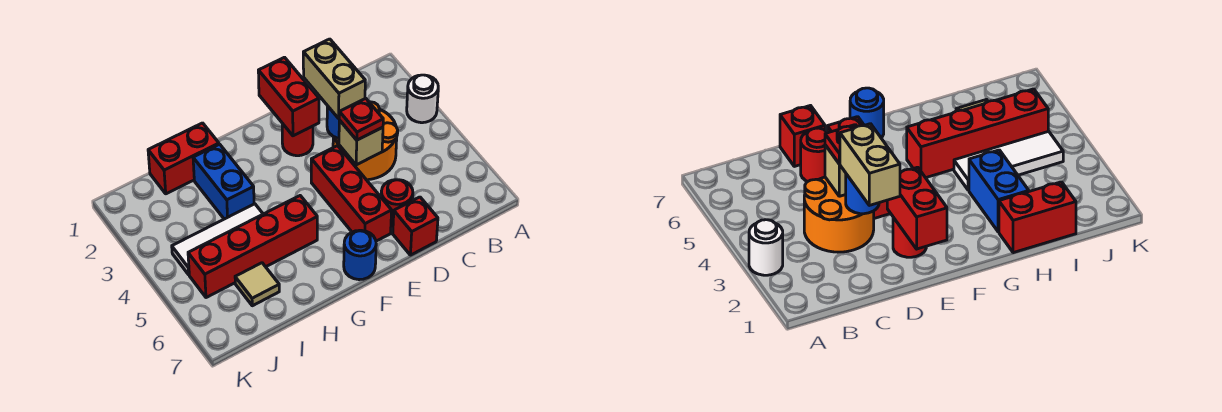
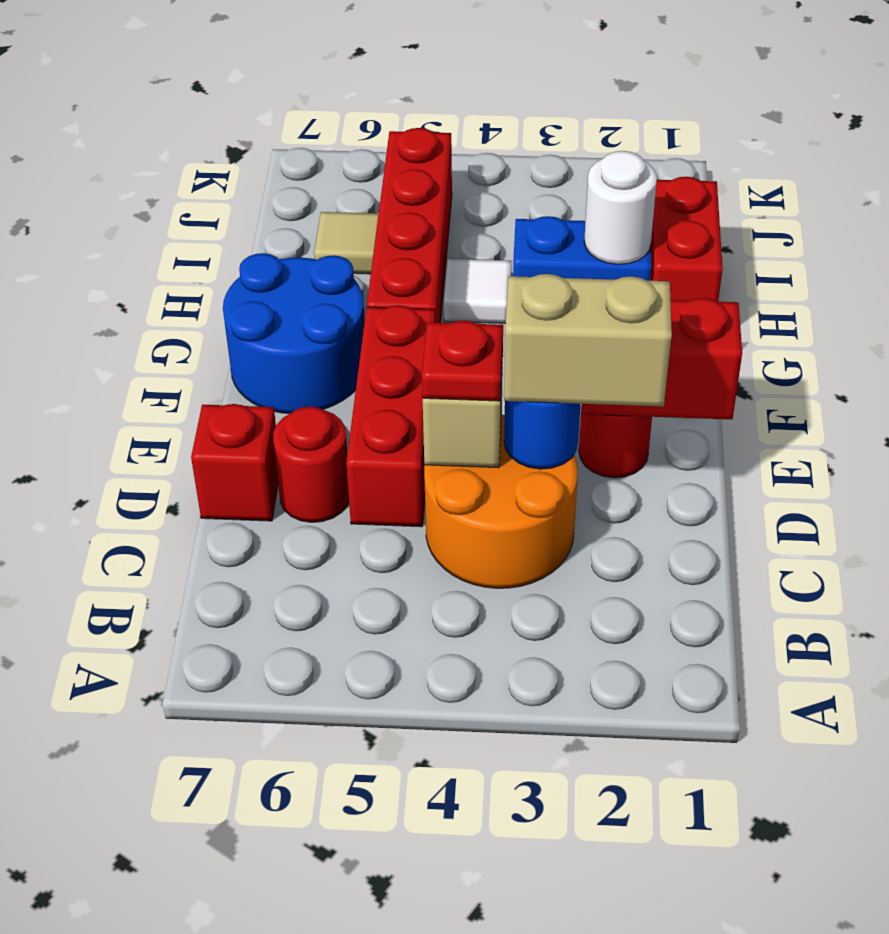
white round brick A3 level 1 -> white round brick H2 level 2
red brick E4:E6 level 1 -> red brick D5:F5 level 1
blue round brick F7 level 1 -> blue round brick F6:G7 level 1
white tile H4:J4 level 1 -> white tile H4 level 1

